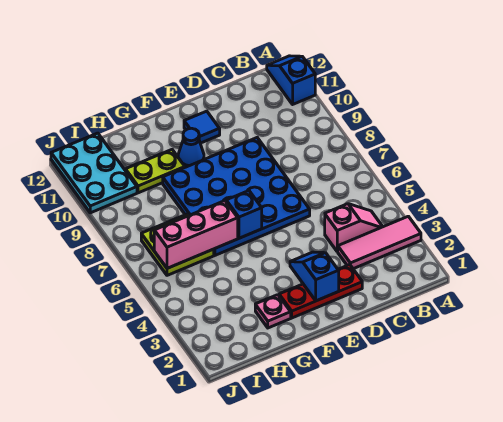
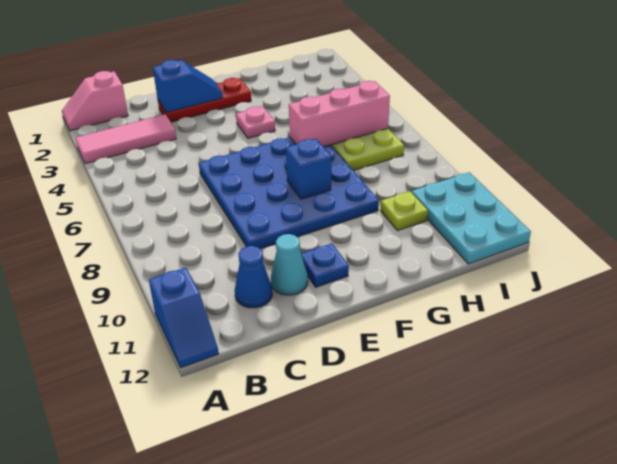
pink slope B4:C4 level 1 top C -> pink slope A1:B1 level 1 top B
none -> cyan cone D11 level 1
blue slope E2:E3 level 2 top 2 -> blue slope D2:E2 level 2 top D
blue tile E11 level 1 -> blue plate E11 level 1
blue brick F6 level 2 -> blue brick F8 level 2
blue cone F10 level 1 -> blue cone C11 level 1
pink plate G2 level 1 -> pink plate F4 level 1
lime plate G10:H10 level 1 -> lime plate H10 level 1

